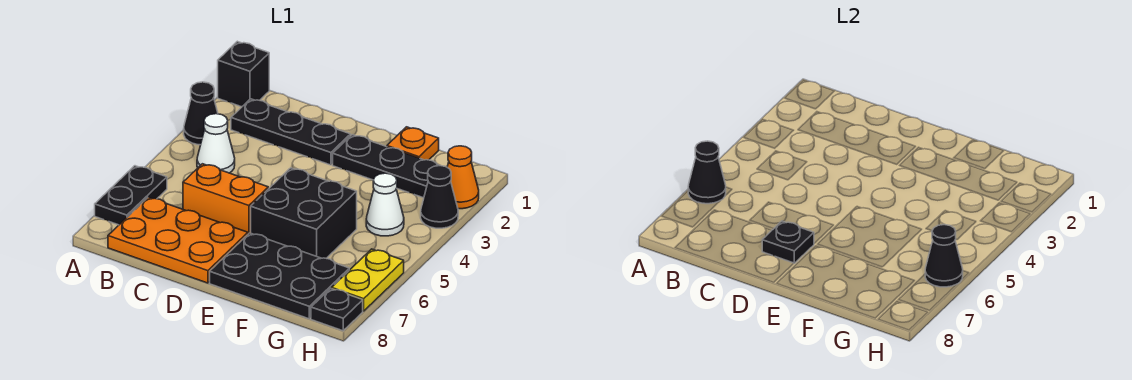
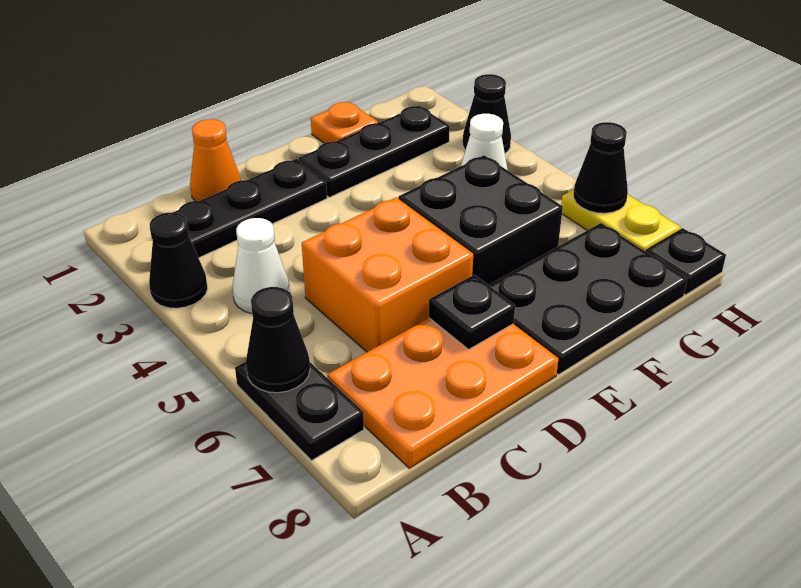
black brick A1 level 1 -> none
orange brick C6:D6 level 1 -> orange brick C5:D6 level 1
orange cone H2 level 1 -> orange cone C1 level 1

